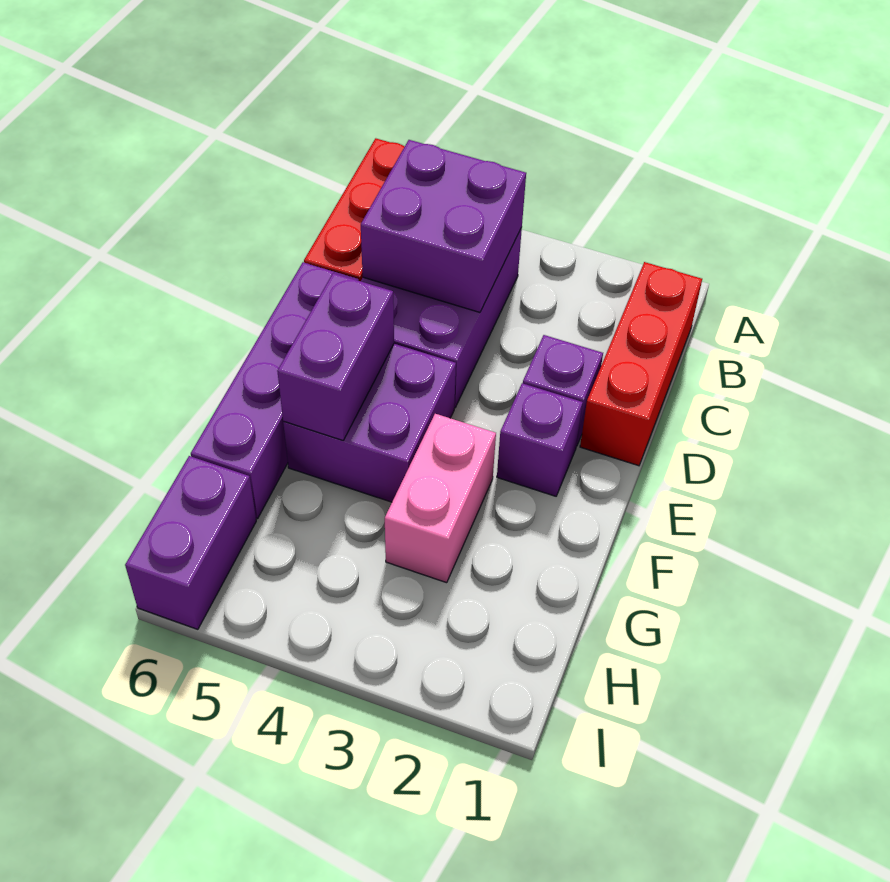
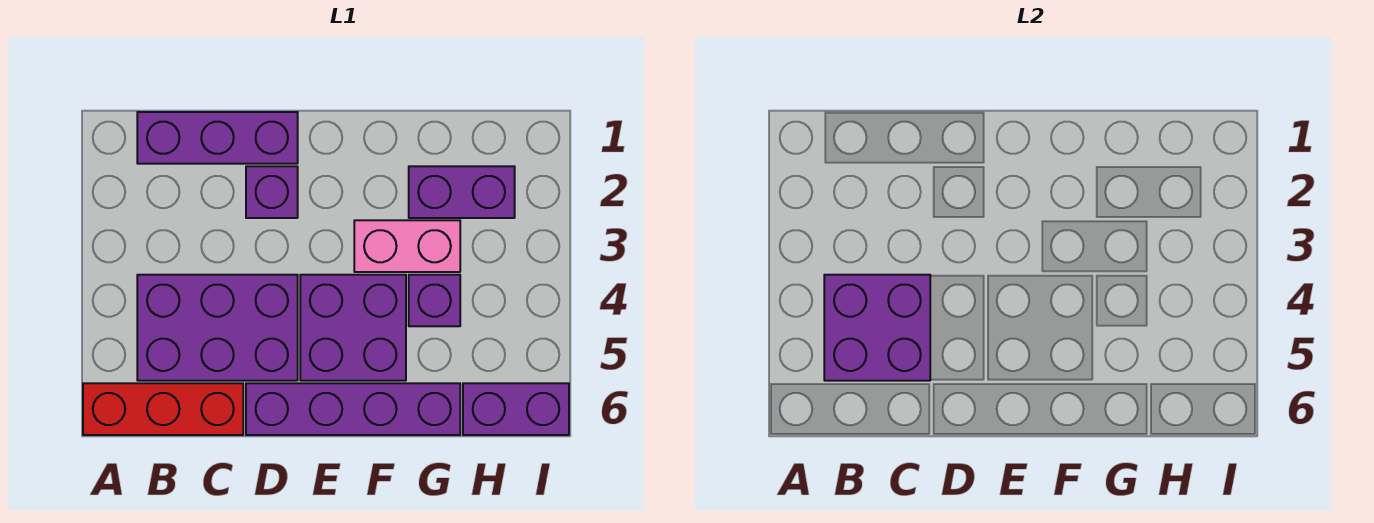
red brick B1:D1 level 1 -> purple brick B1:D1 level 1
purple brick E2 level 1 -> purple brick G4 level 1
purple brick E5:F5 level 2 -> purple brick G2:H2 level 1

